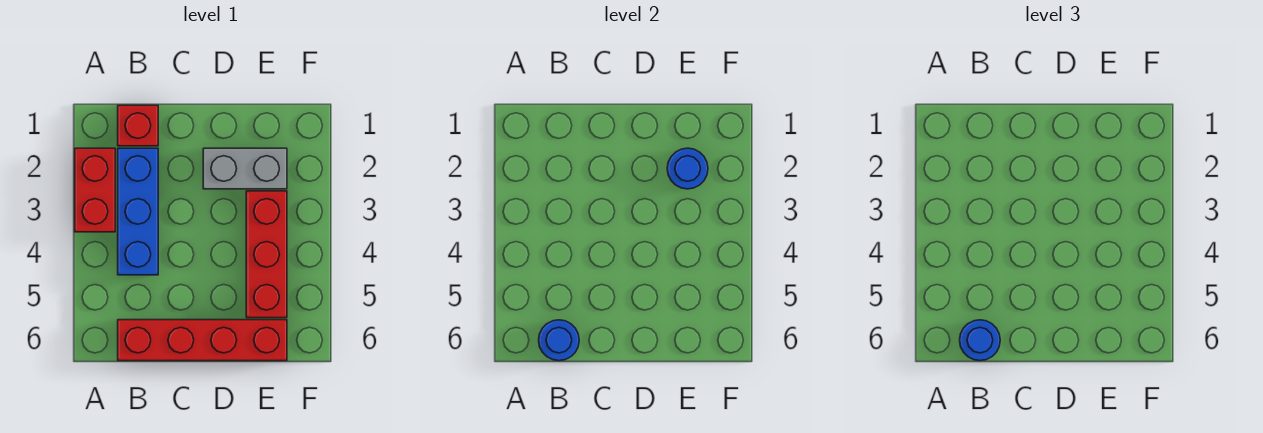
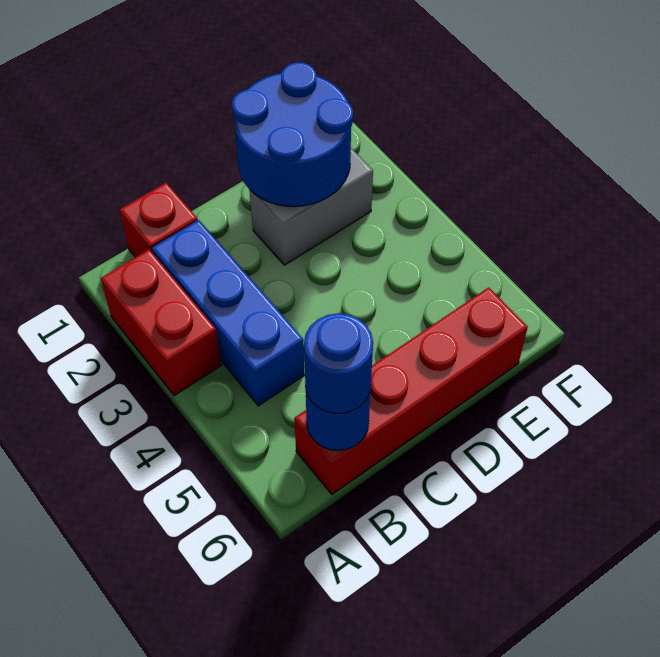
blue round brick E2 level 2 -> blue round brick D1:E2 level 2
red brick E3:E5 level 1 -> none

